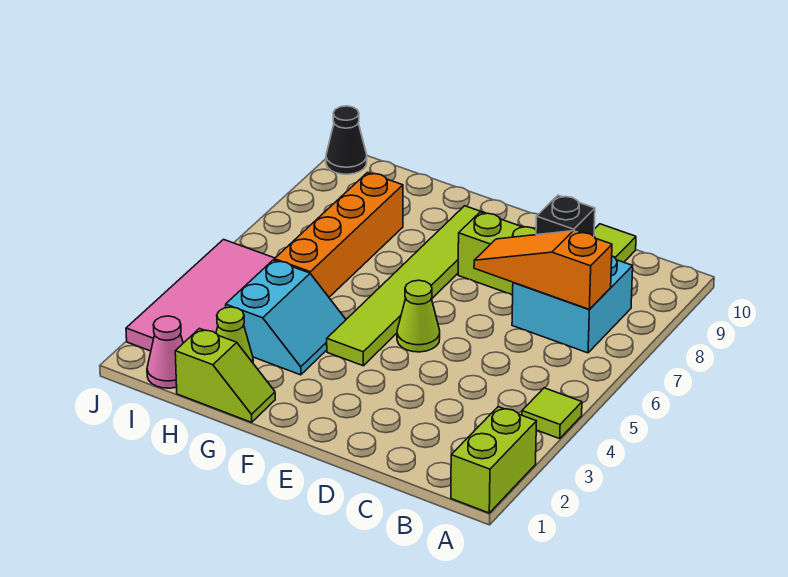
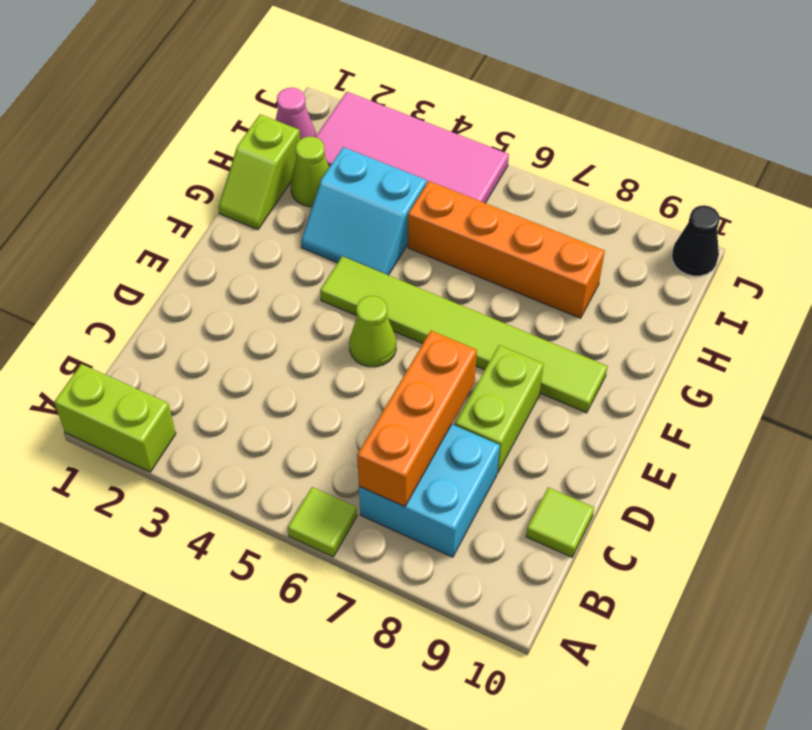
lime tile A4 level 1 -> lime tile A6 level 1
orange slope B7:D7 level 2 top B -> orange brick B7:D7 level 2
black brick C8 level 2 -> none

